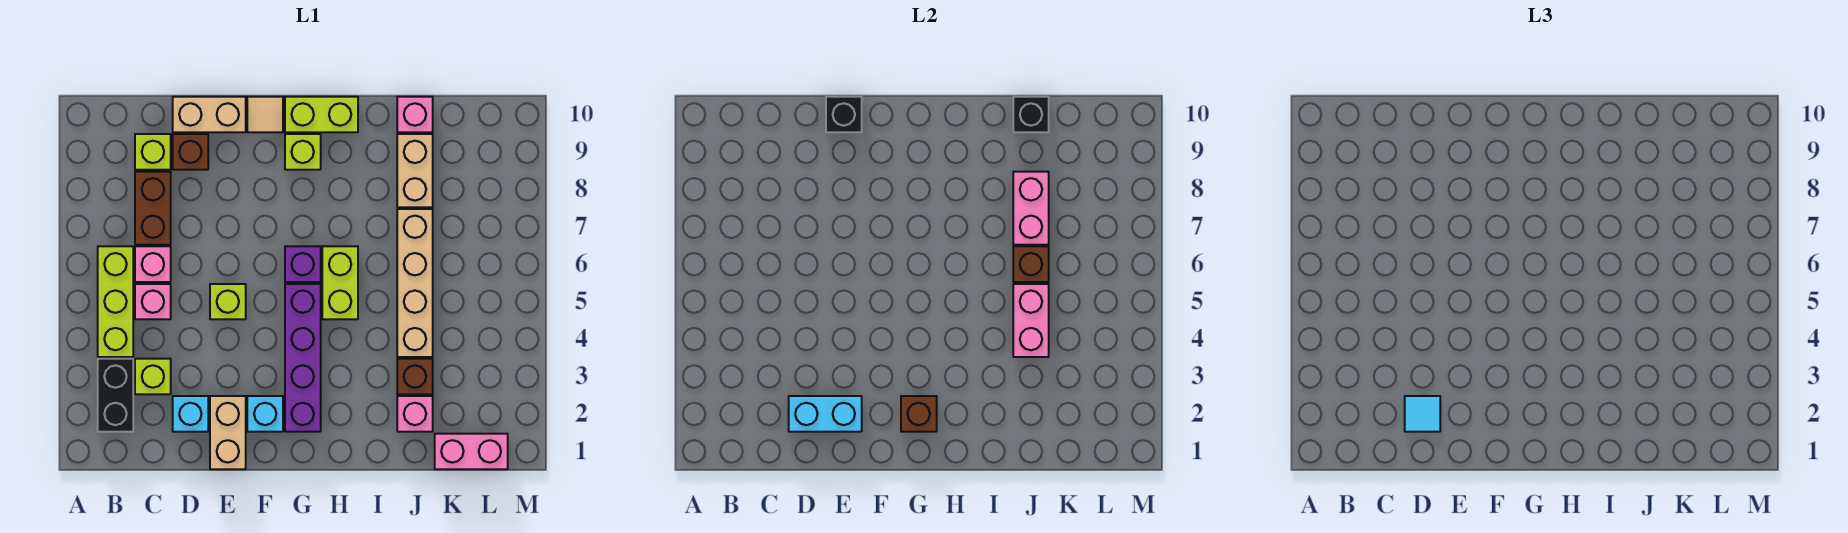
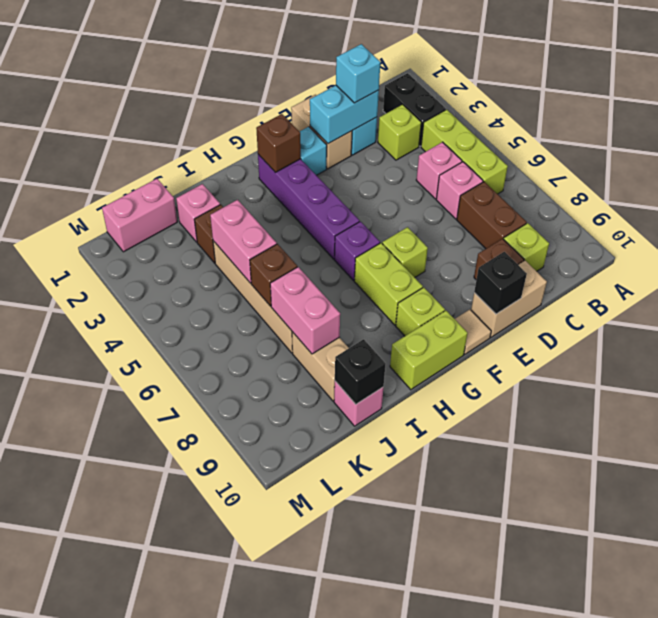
cyan tile D2 level 3 -> cyan brick D2 level 3
lime brick E5 level 1 -> lime brick F7 level 1
lime brick H5:H6 level 1 -> lime brick G7:G8 level 1

